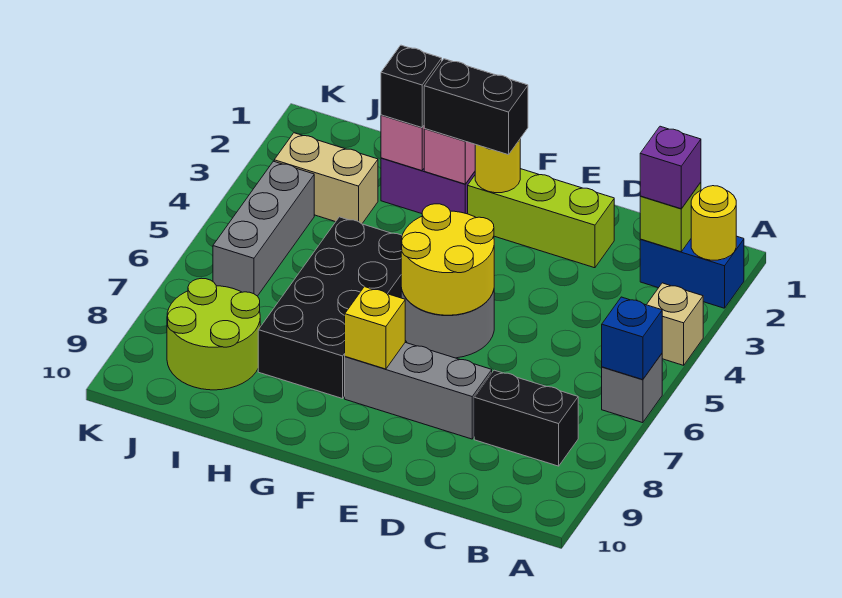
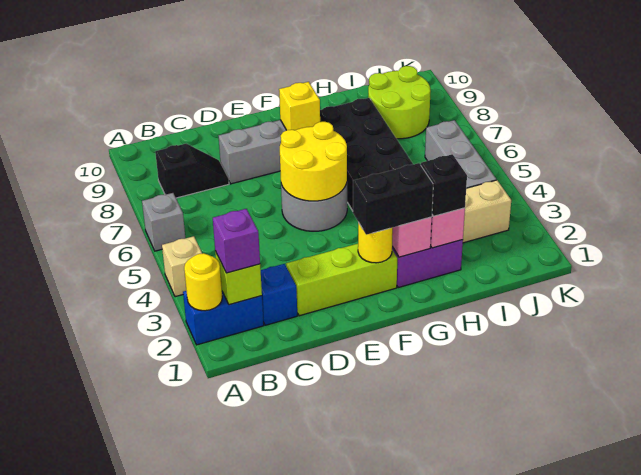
blue brick A6 level 2 -> blue brick C2 level 1
black brick B8:C8 level 1 -> black slope B8:C8 level 1 top B

